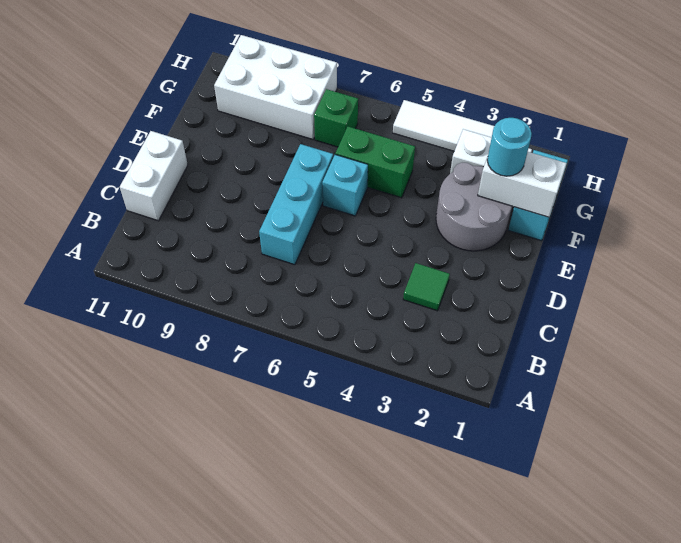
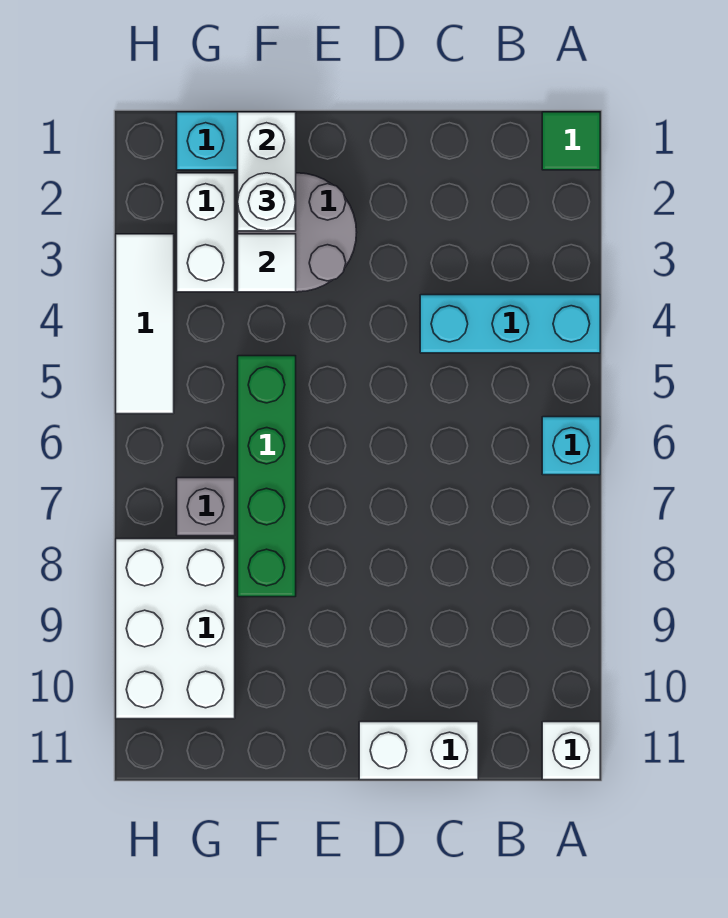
none -> white brick A11 level 1
green tile C3 level 1 -> green tile A1 level 1
cyan brick C7:E7 level 1 -> cyan brick A4:C4 level 1
cyan brick E6 level 1 -> cyan brick A6 level 1
cyan round brick F2 level 3 -> white round brick F2 level 3
none -> white tile F3 level 2
green brick F5:F6 level 1 -> green brick F5:F8 level 1
green brick G7 level 1 -> grey brick G7 level 1

